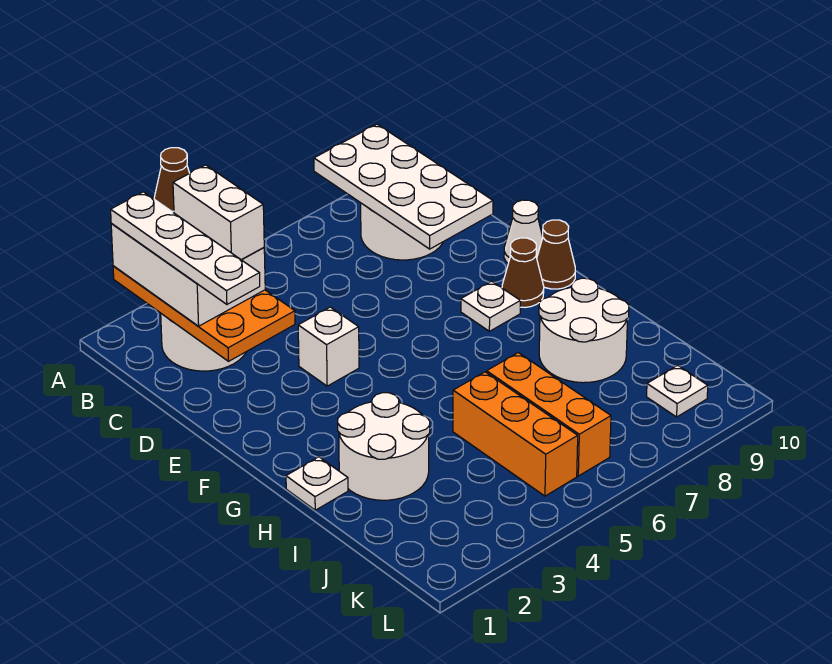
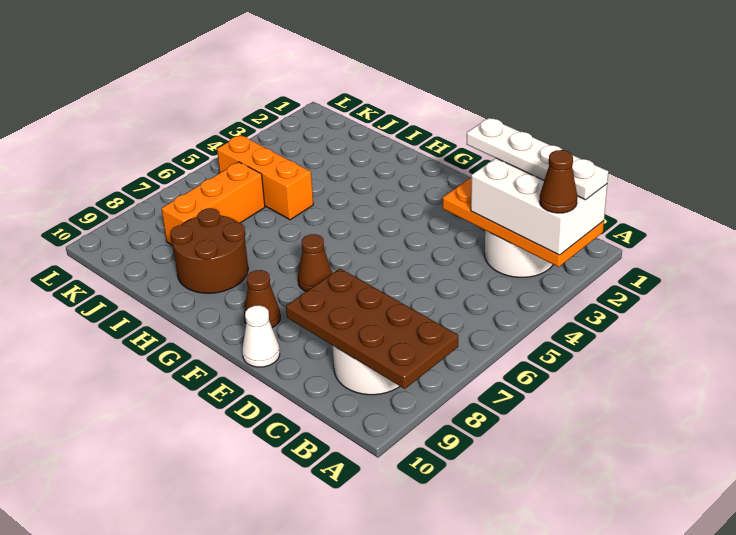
white plate A8:D9 level 2 -> brown plate A8:D9 level 2
white brick B3:C3 level 4 -> none
white brick E4 level 1 -> none
white plate F8 level 1 -> none
brown cone F10 level 1 -> brown cone F7 level 1
white plate H1 level 1 -> none
white round brick H2:I3 level 1 -> none
white round brick H8:I9 level 1 -> brown round brick H8:I9 level 1
orange brick I6:K6 level 1 -> orange brick J6:J8 level 1
white plate K9 level 1 -> none

